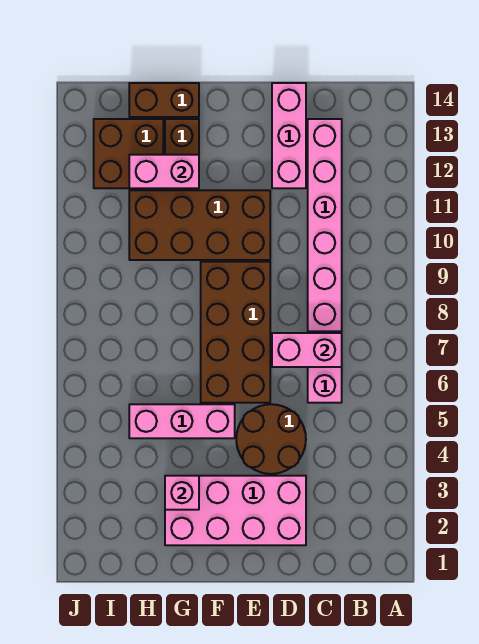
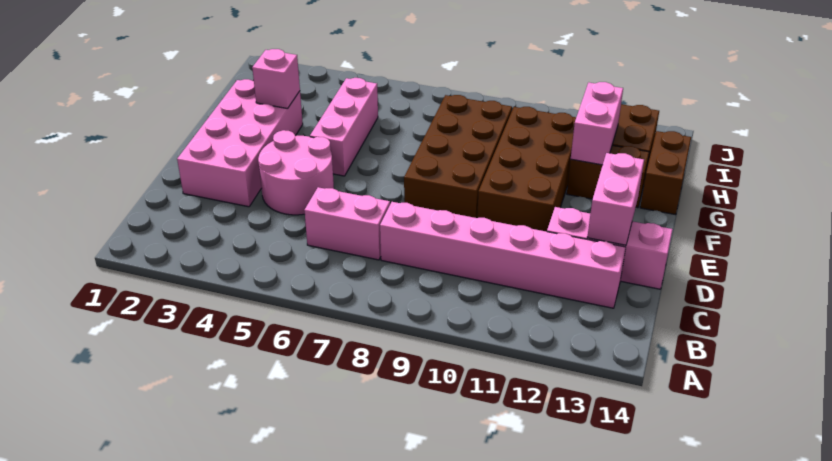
pink brick C7:D7 level 2 -> pink brick D13:E13 level 2
brown round brick D4:E5 level 1 -> pink round brick D4:E5 level 1
brown brick E6:F9 level 1 -> brown brick E8:H9 level 1

